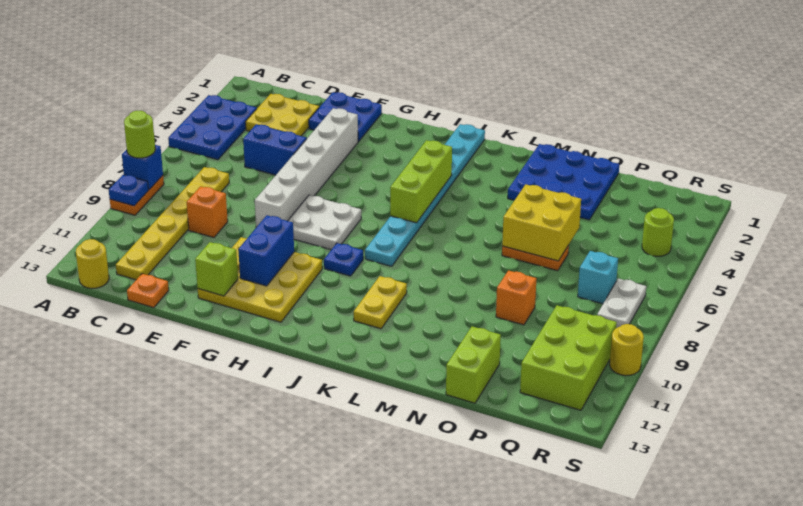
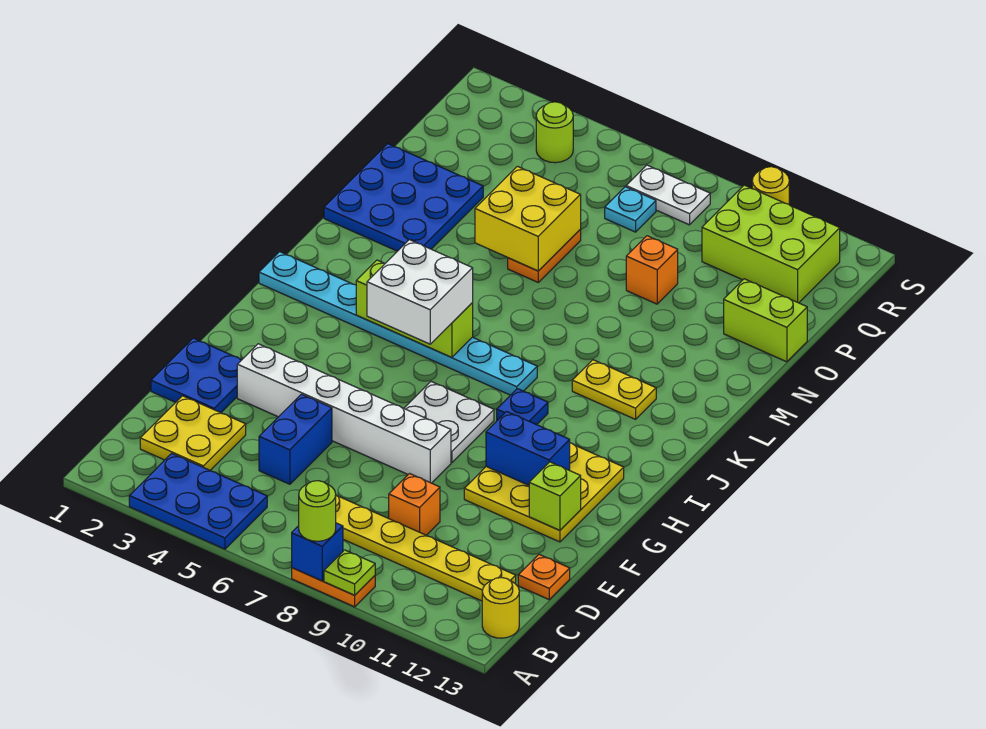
blue plate A9 level 2 -> lime plate A9 level 2
none -> white brick I5:J6 level 3
cyan brick Q7 level 1 -> cyan plate Q7 level 1

